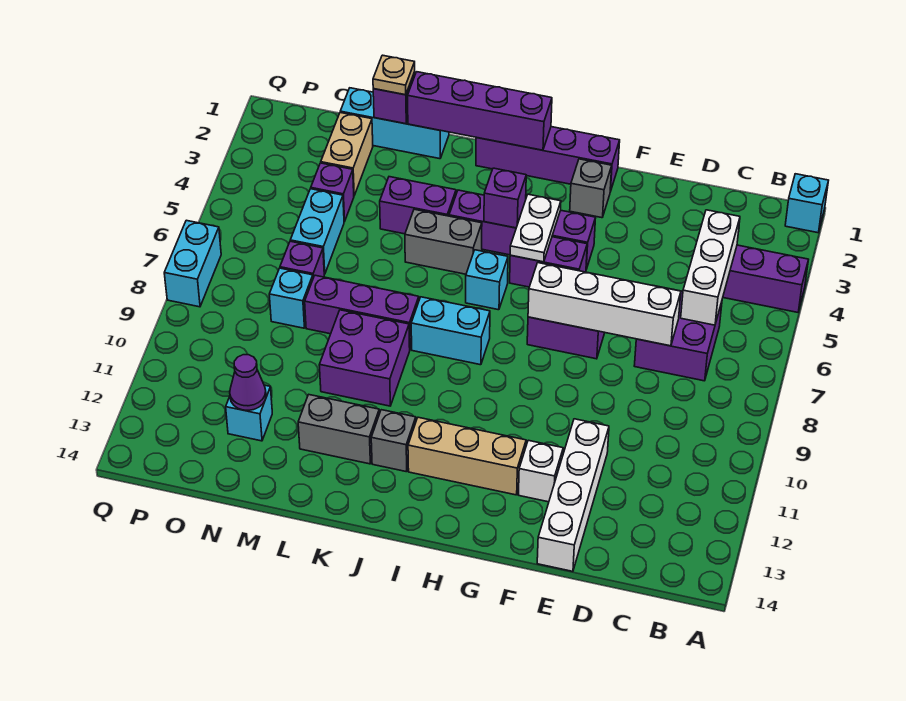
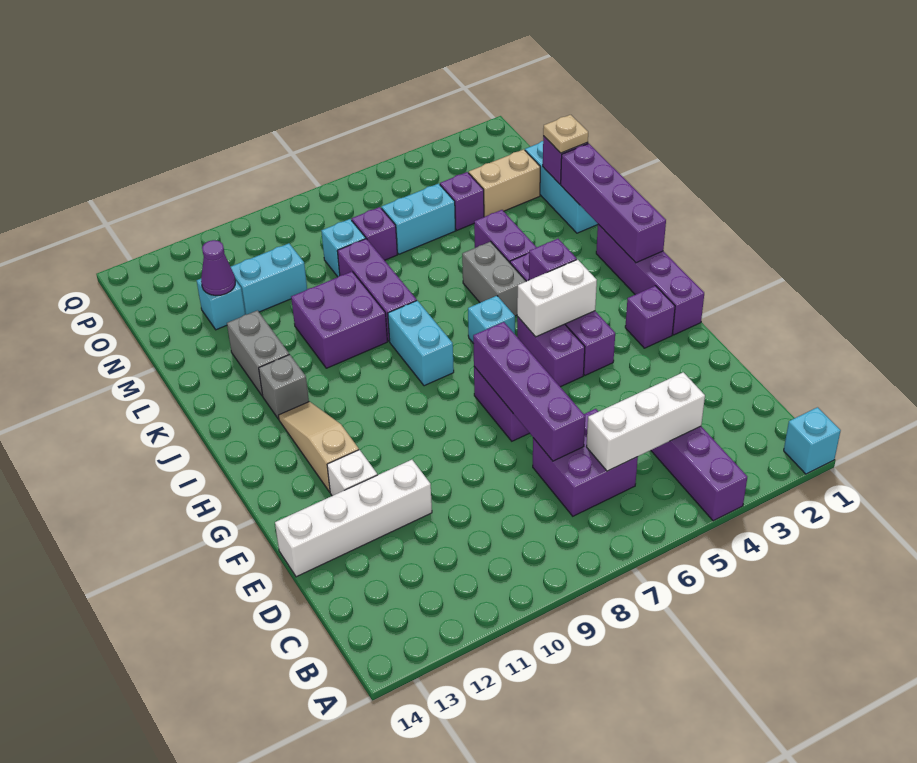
white brick D7:G7 level 2 -> purple brick D7:G7 level 2
grey brick G2 level 1 -> purple brick G2 level 1
tan brick G12:I12 level 1 -> tan slope G12:I12 level 1 top G
white plate H4:H5 level 2 -> white brick H4:H5 level 2
cyan brick Q7:Q8 level 1 -> cyan brick N10:N11 level 1

